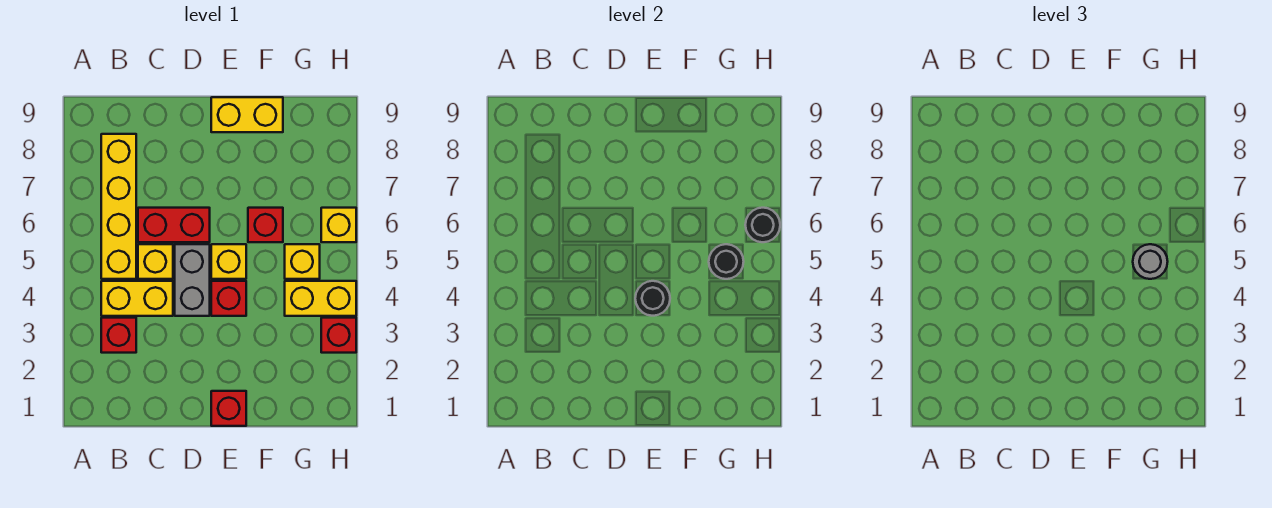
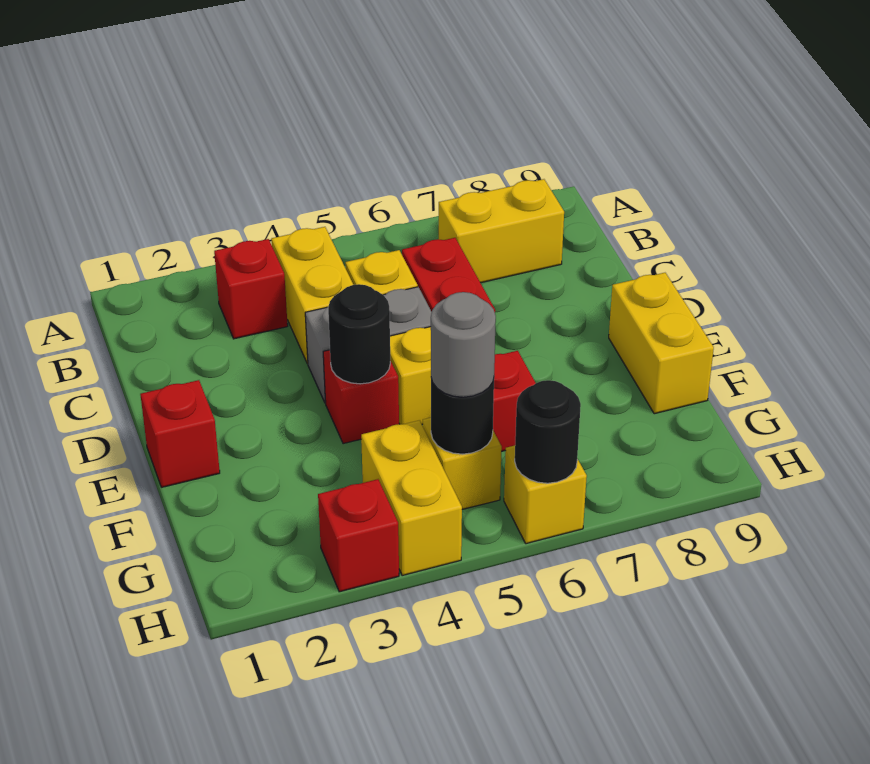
yellow brick B5:B8 level 1 -> yellow brick B7:B8 level 1

